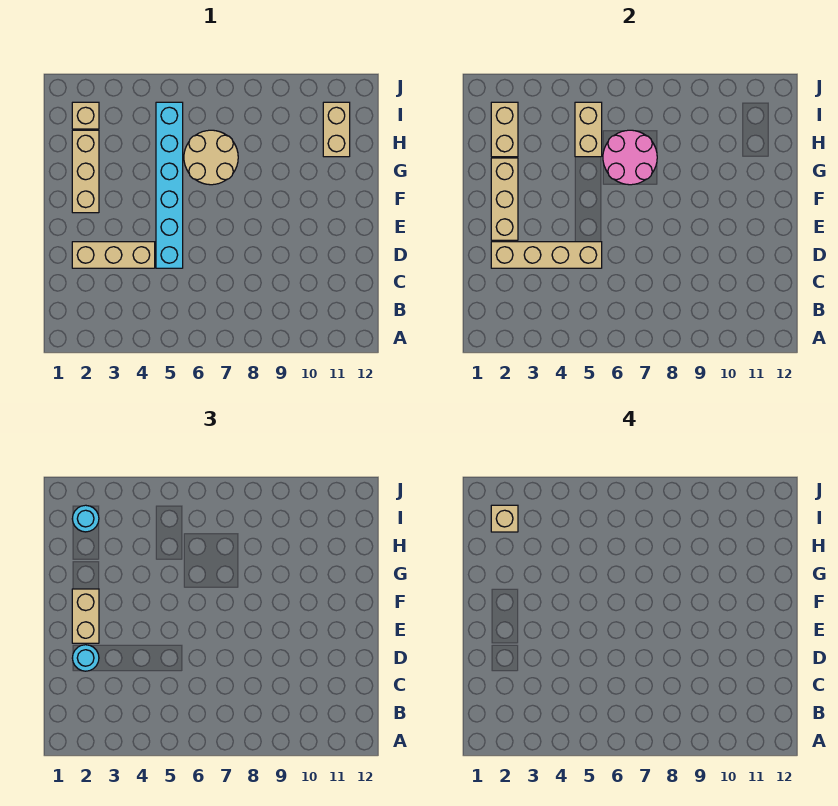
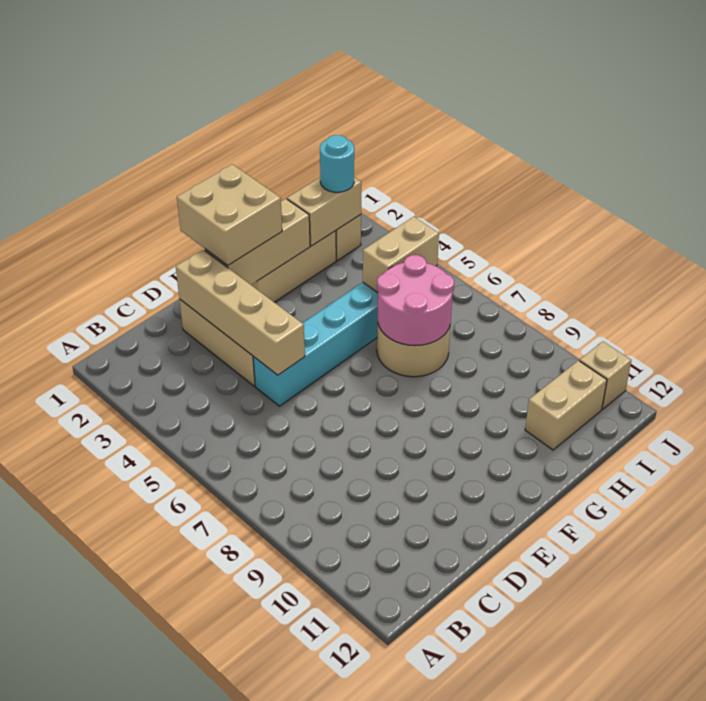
cyan round brick D2 level 3 -> none
tan brick E2:F2 level 3 -> tan brick E1:F2 level 3
tan brick I2 level 4 -> tan brick J11 level 1

